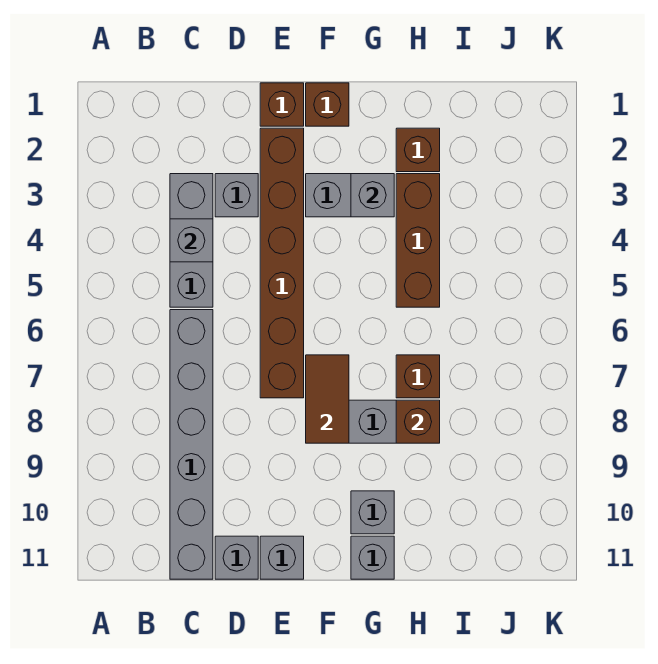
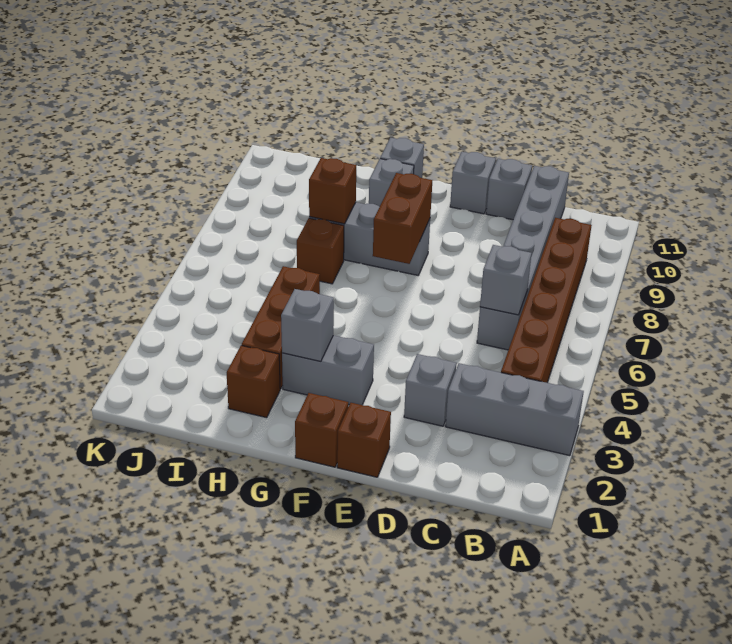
grey brick C3:C5 level 1 -> grey brick A3:C3 level 1
grey brick C4 level 2 -> grey brick C6 level 2
brown brick E2:E7 level 1 -> brown brick B4:B9 level 1
brown tile F7:F8 level 2 -> brown brick F7:F8 level 2

